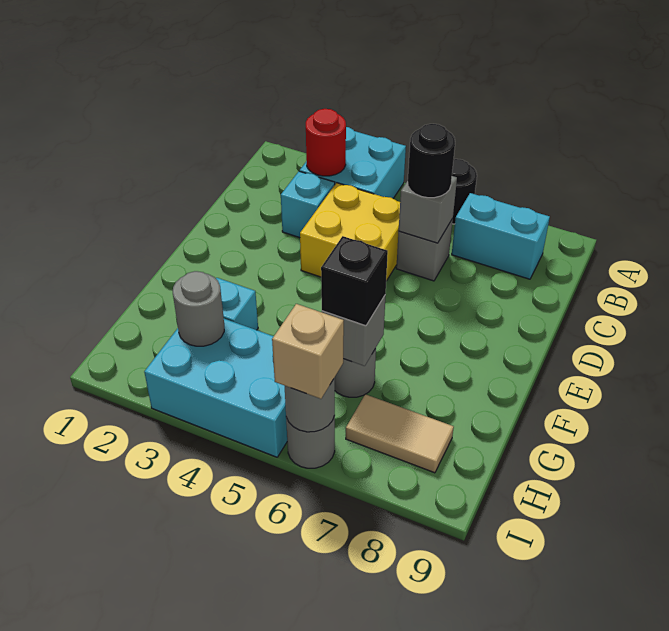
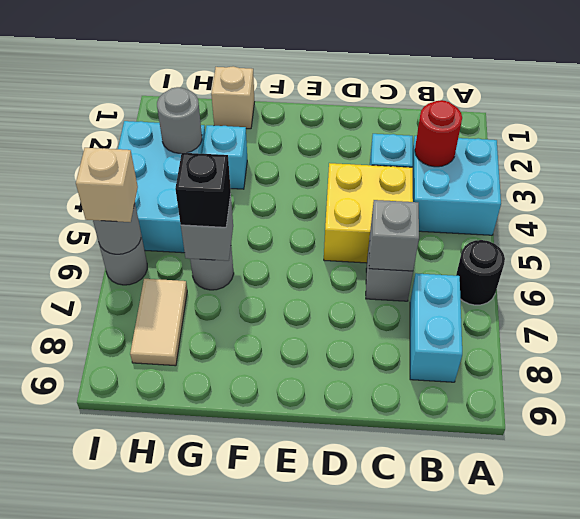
black round brick C6 level 3 -> none
none -> tan brick G1 level 1

